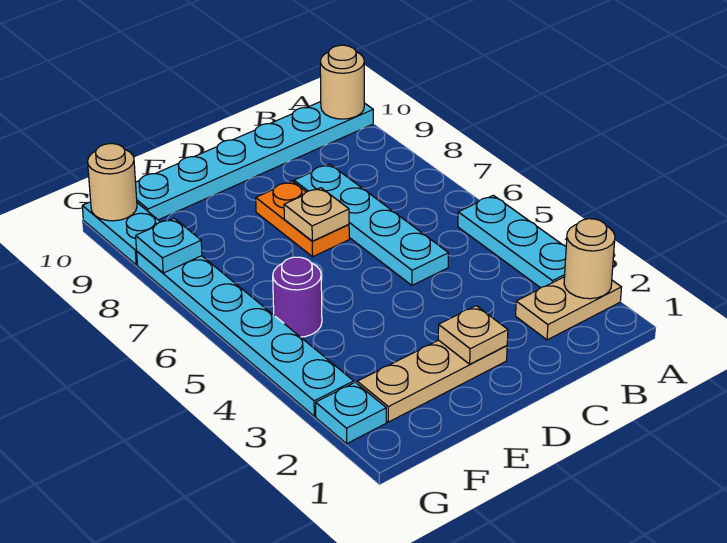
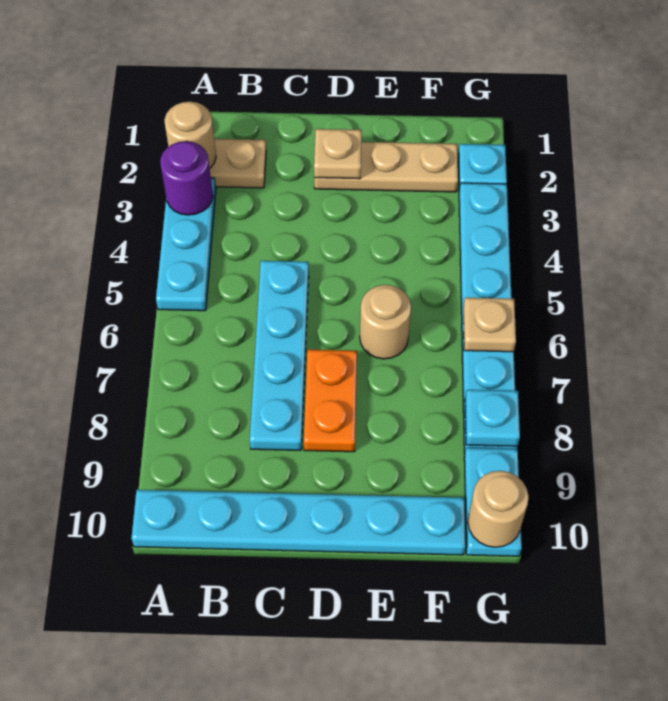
tan round brick A10 level 2 -> tan round brick E6 level 1
tan plate D7 level 2 -> tan plate G6 level 2
purple round brick F5 level 1 -> purple round brick A3 level 2

